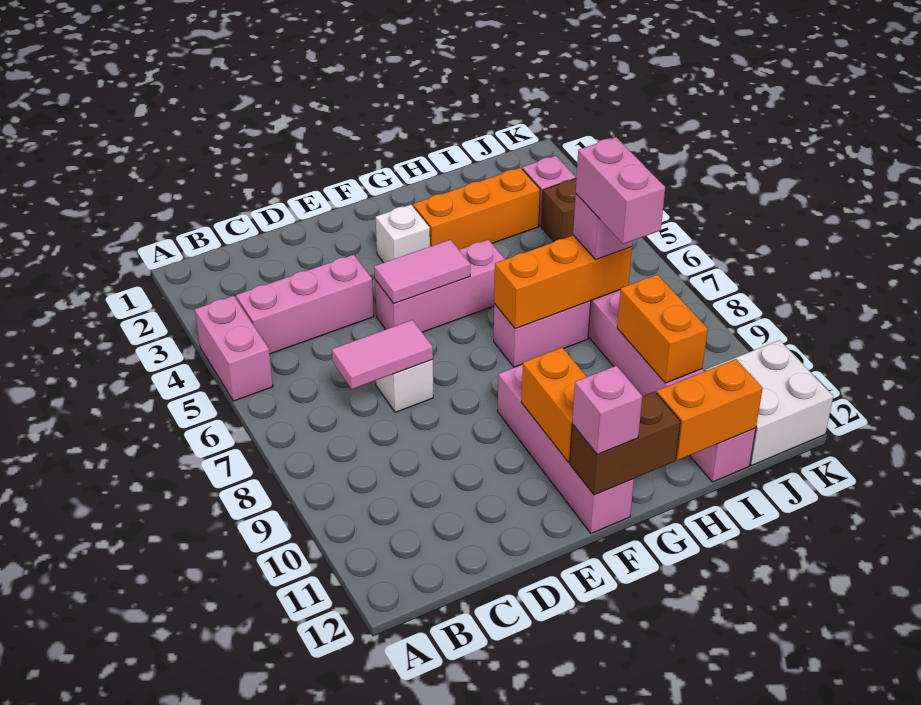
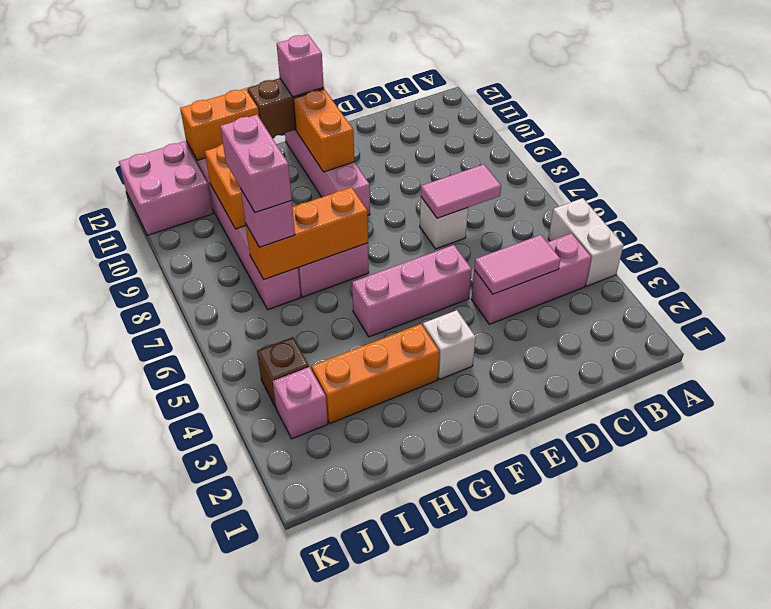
pink brick A4:A5 level 1 -> white brick A4:A5 level 1
pink tile E5:F5 level 2 -> pink tile C4:D4 level 2
white brick J11:K12 level 1 -> pink brick J11:K12 level 1

